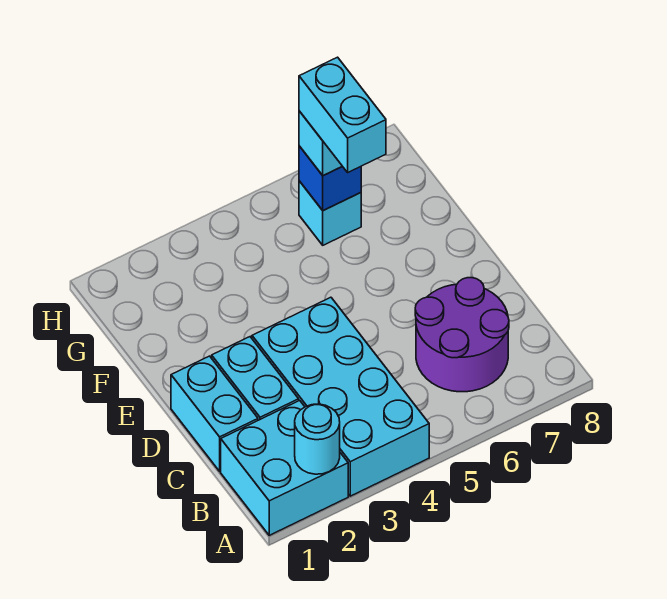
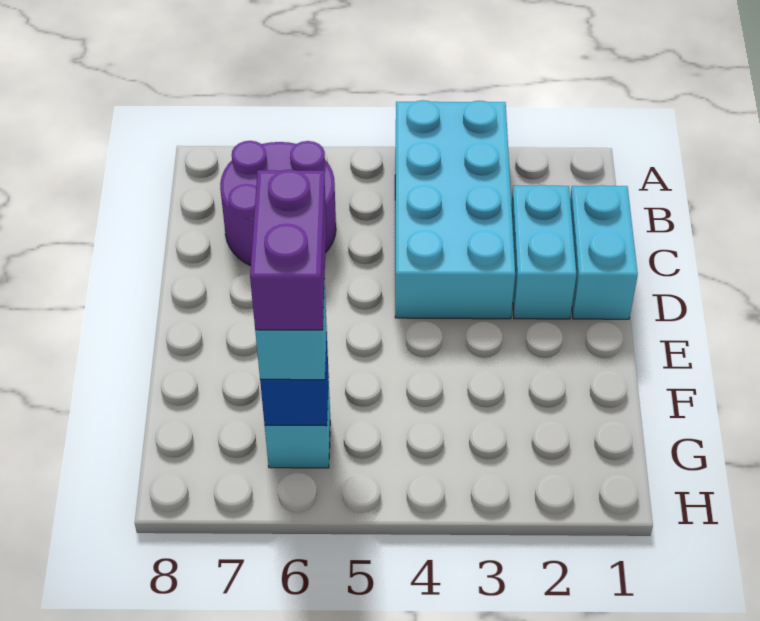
cyan brick A1:B2 level 1 -> none
cyan round brick A2 level 2 -> none
cyan brick F6:G6 level 4 -> purple brick F6:G6 level 4

